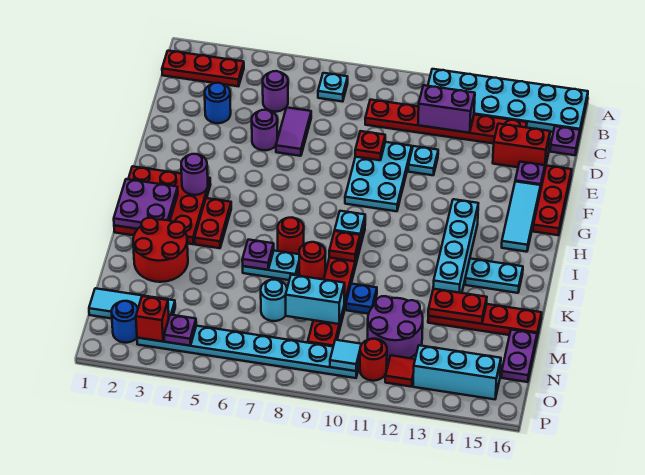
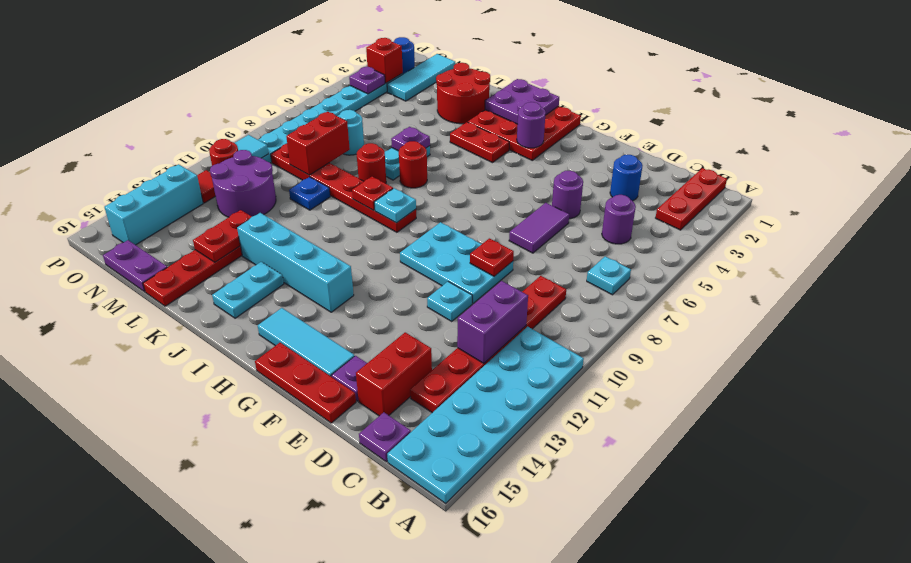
purple tile D6:E6 level 1 -> purple tile E6:E7 level 1
cyan brick M8:M9 level 2 -> red brick M8:M9 level 2

